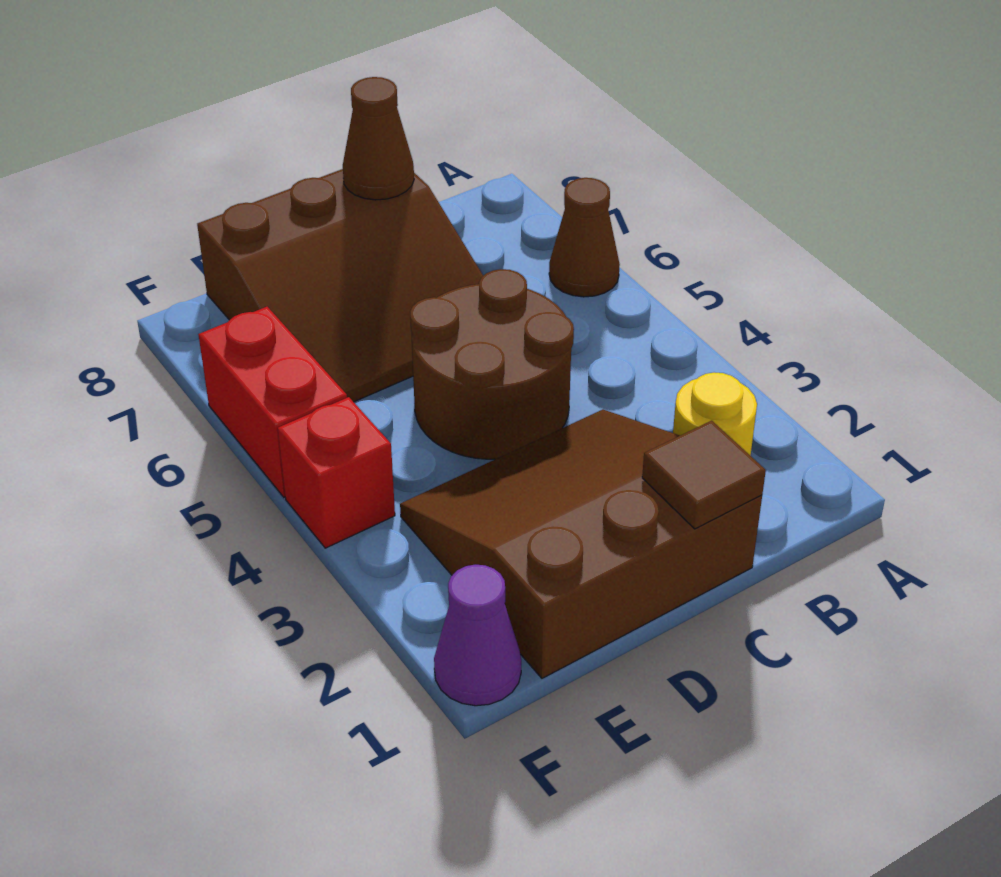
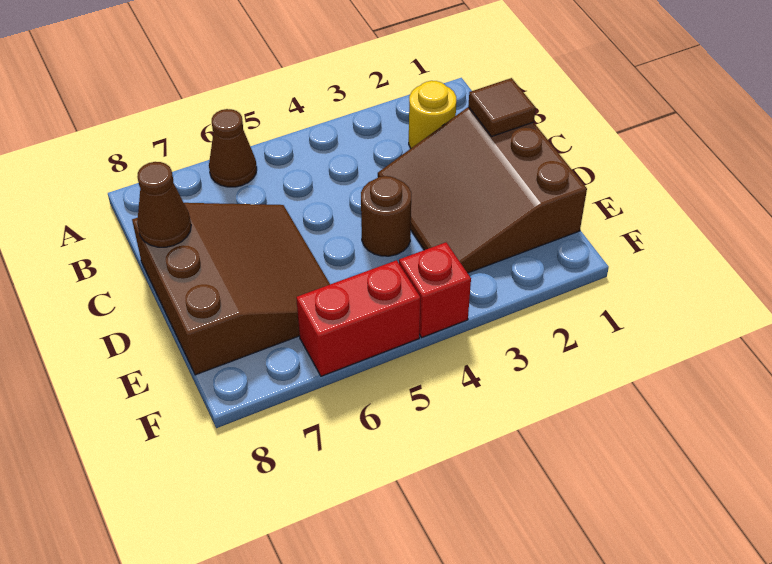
brown round brick C4:D5 level 1 -> brown round brick D4 level 1
purple cone F1 level 1 -> none

